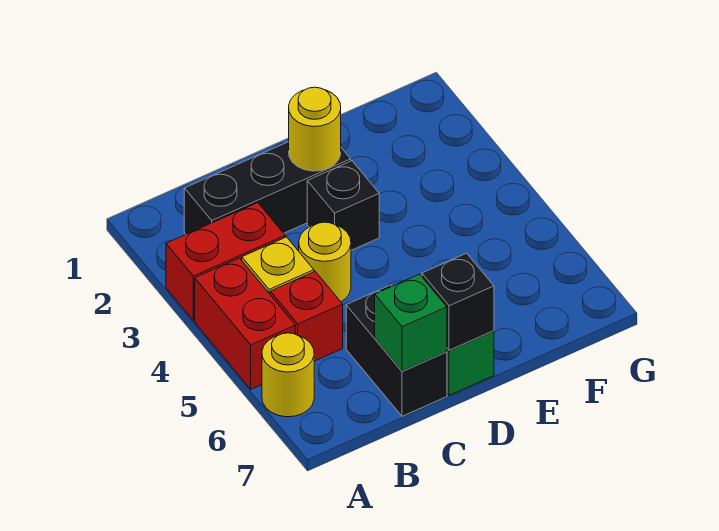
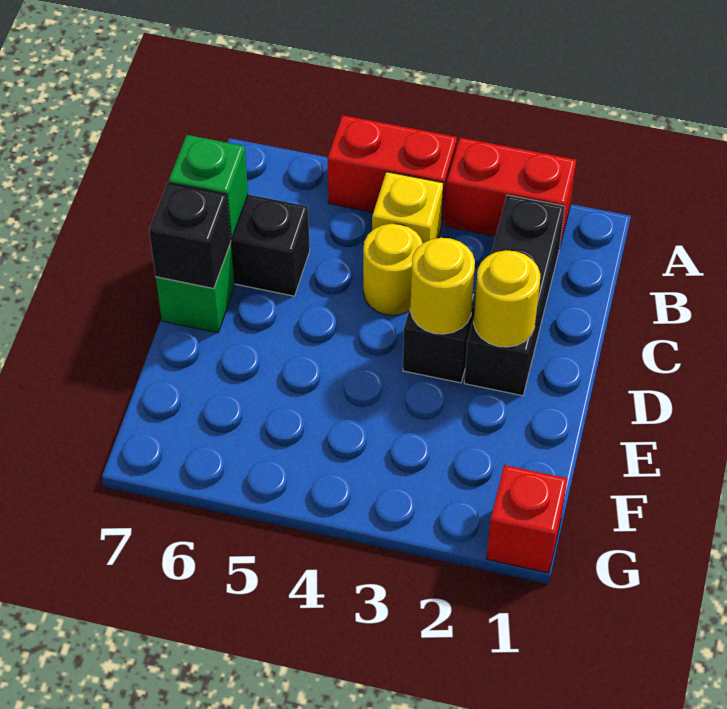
red brick A3:B3 level 1 -> red brick A2:A3 level 1
yellow round brick A6 level 1 -> yellow round brick D3 level 2
red brick B5 level 1 -> red brick G1 level 1

